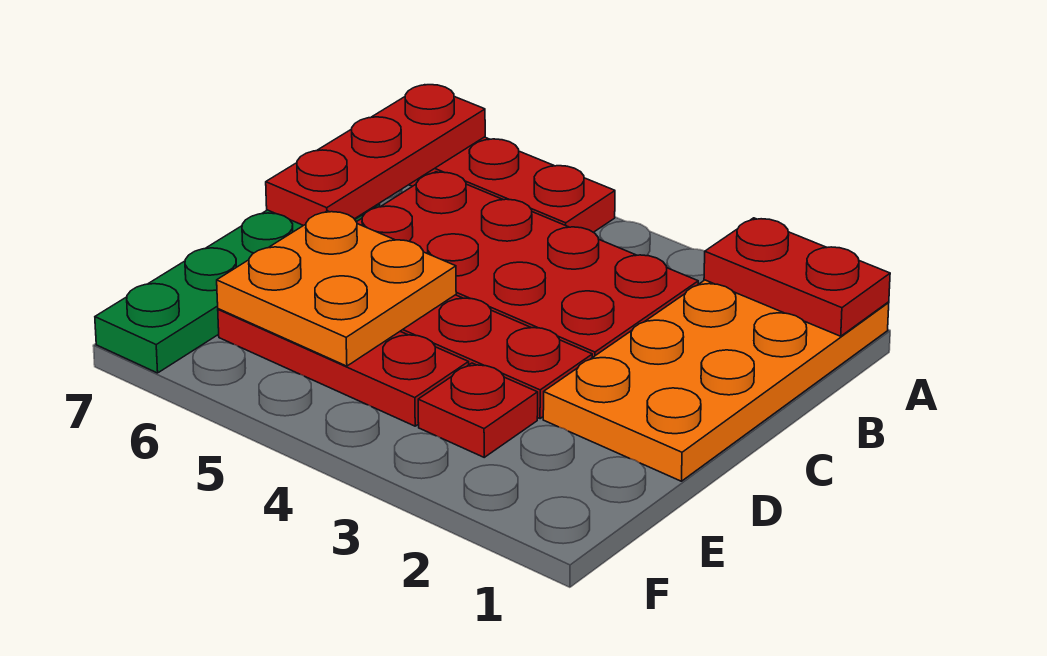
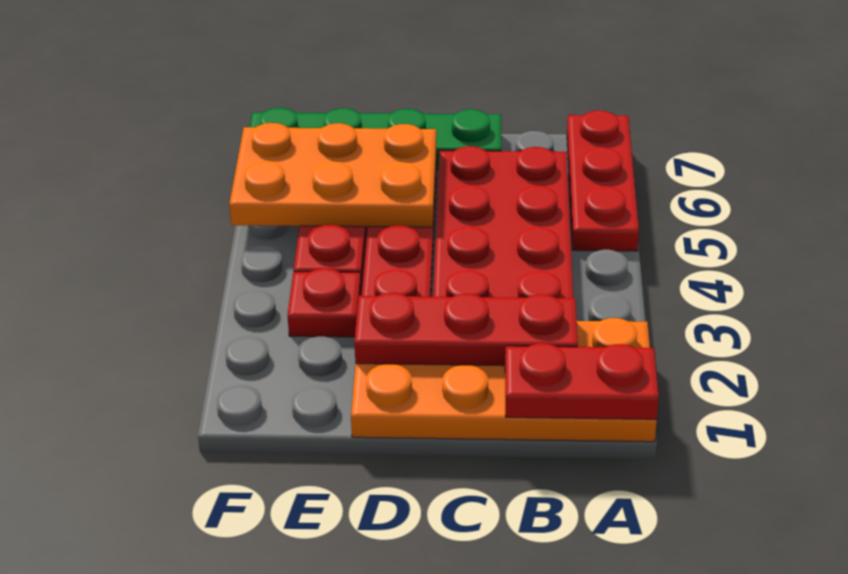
red plate A1:A2 level 2 -> red plate A1:B1 level 2
red plate A7:C7 level 2 -> red plate B2:D2 level 2
orange plate D5:E6 level 2 -> orange plate D5:F6 level 2

